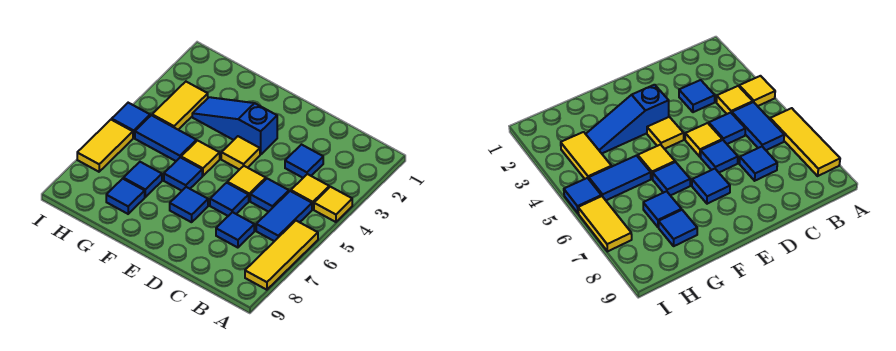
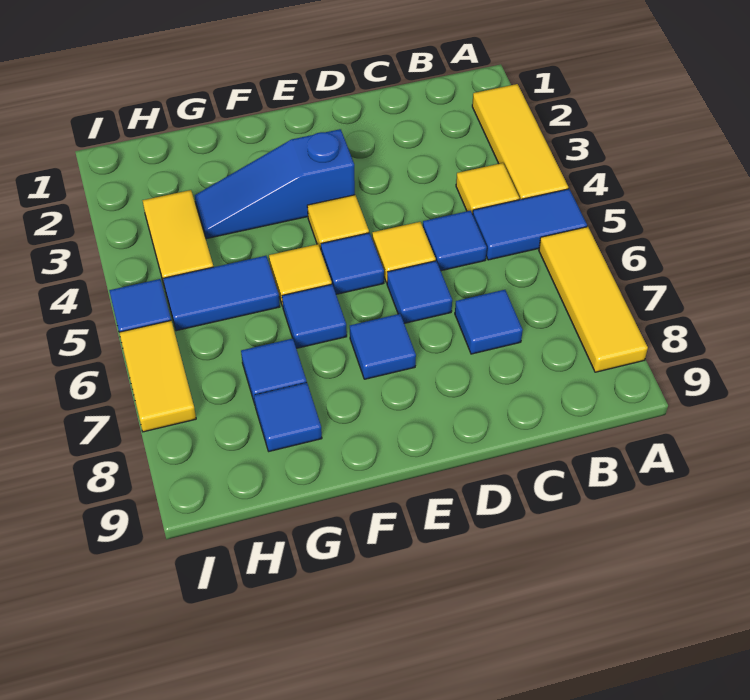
yellow tile A4 level 1 -> yellow tile A2:A4 level 1
blue tile B5:B6 level 1 -> blue tile A5:B5 level 1
blue tile C3 level 1 -> blue tile E5 level 1

